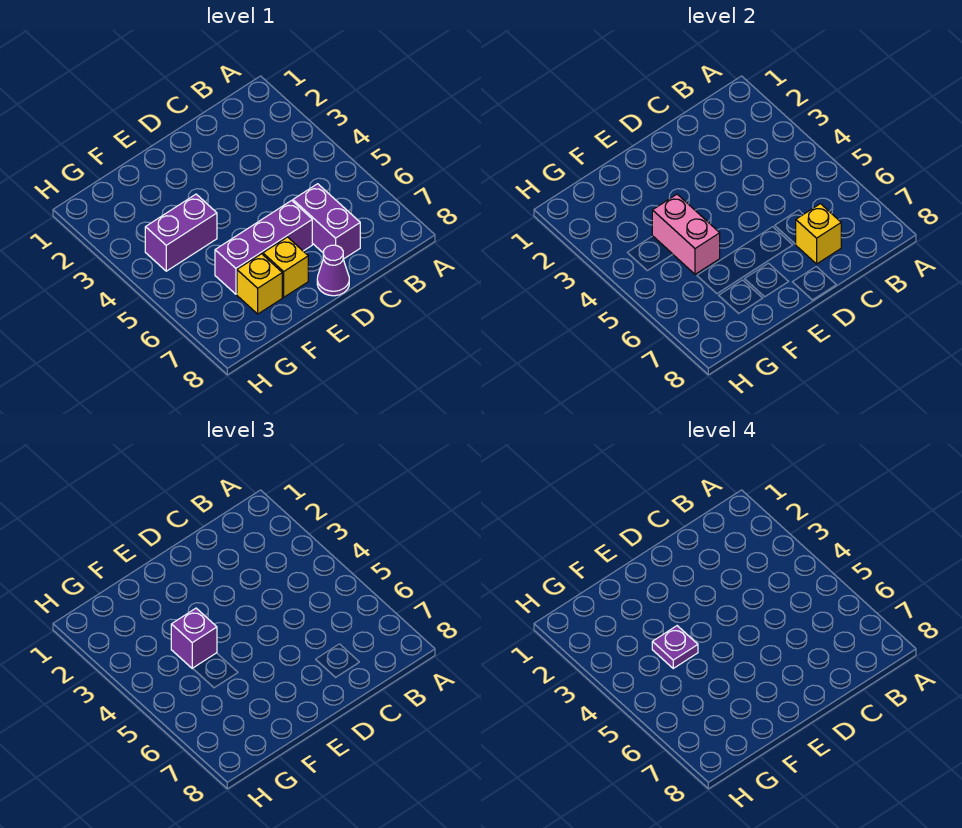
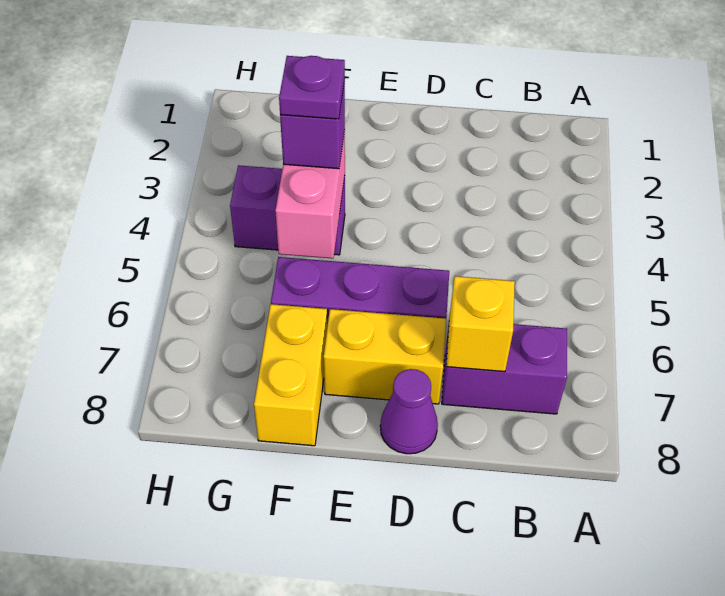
purple brick C6:C7 level 1 -> purple brick B7:C7 level 1
yellow brick E7 level 1 -> yellow brick D7:E7 level 1
yellow brick F7 level 1 -> yellow brick F7:F8 level 1

